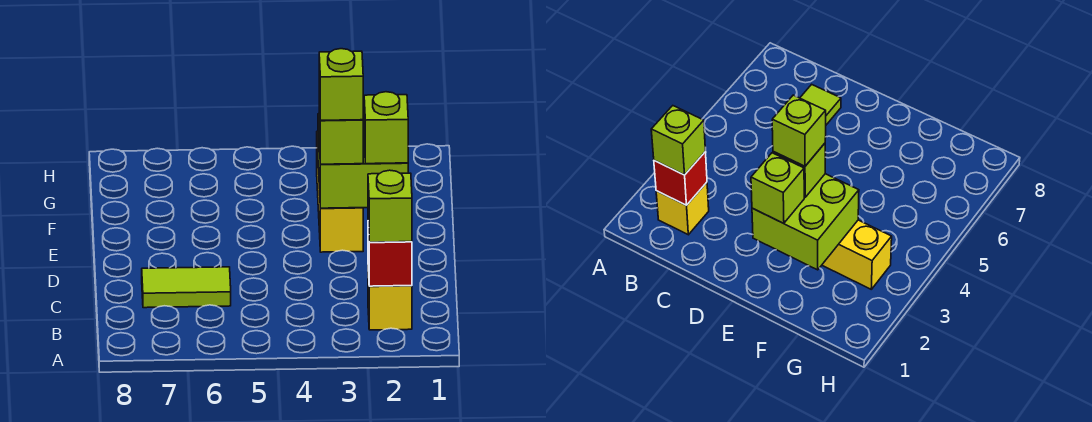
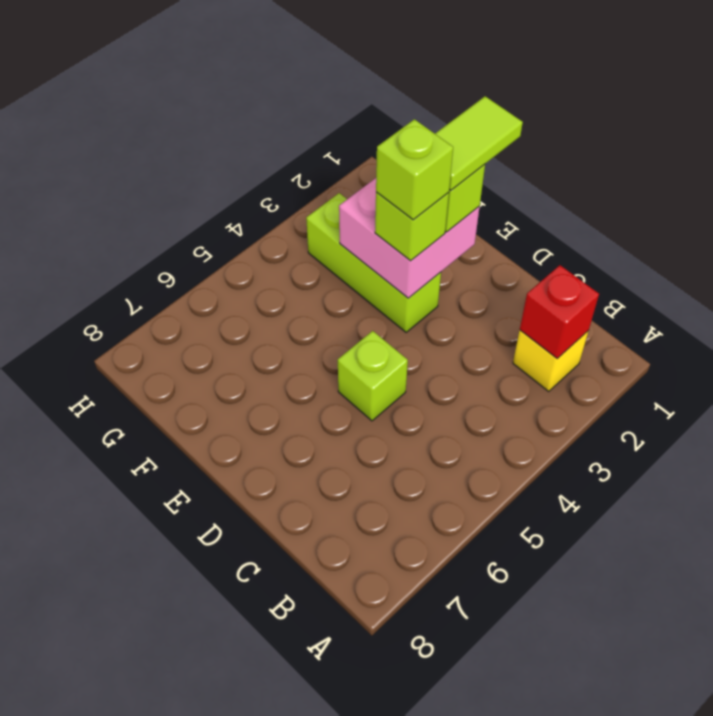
lime brick B2 level 3 -> lime brick D5 level 1
lime tile C6:C7 level 1 -> lime tile E1:E2 level 4
lime brick E2:F3 level 2 -> pink brick E2:F3 level 2
yellow brick E3:G3 level 1 -> lime brick E3:G3 level 1

